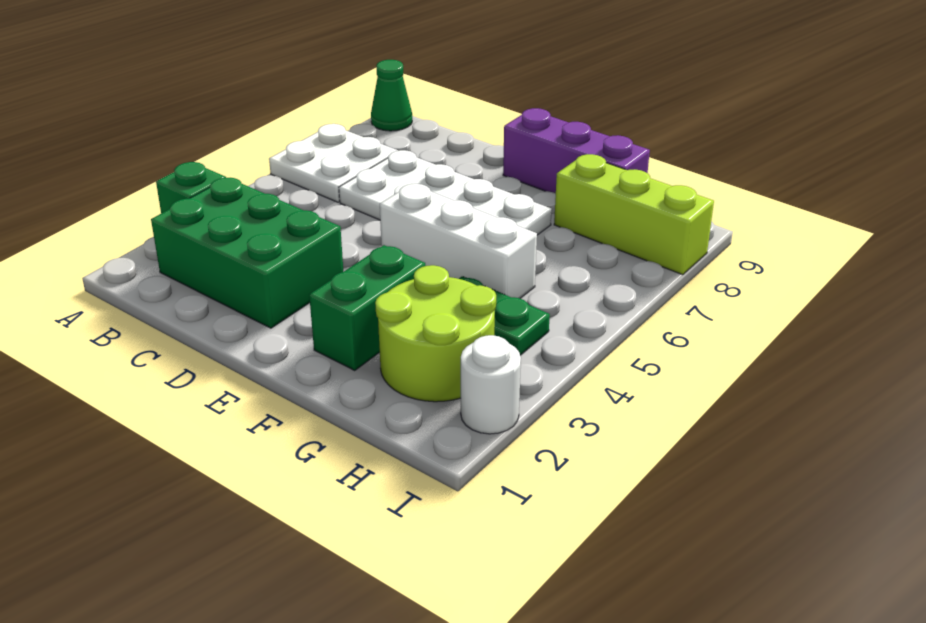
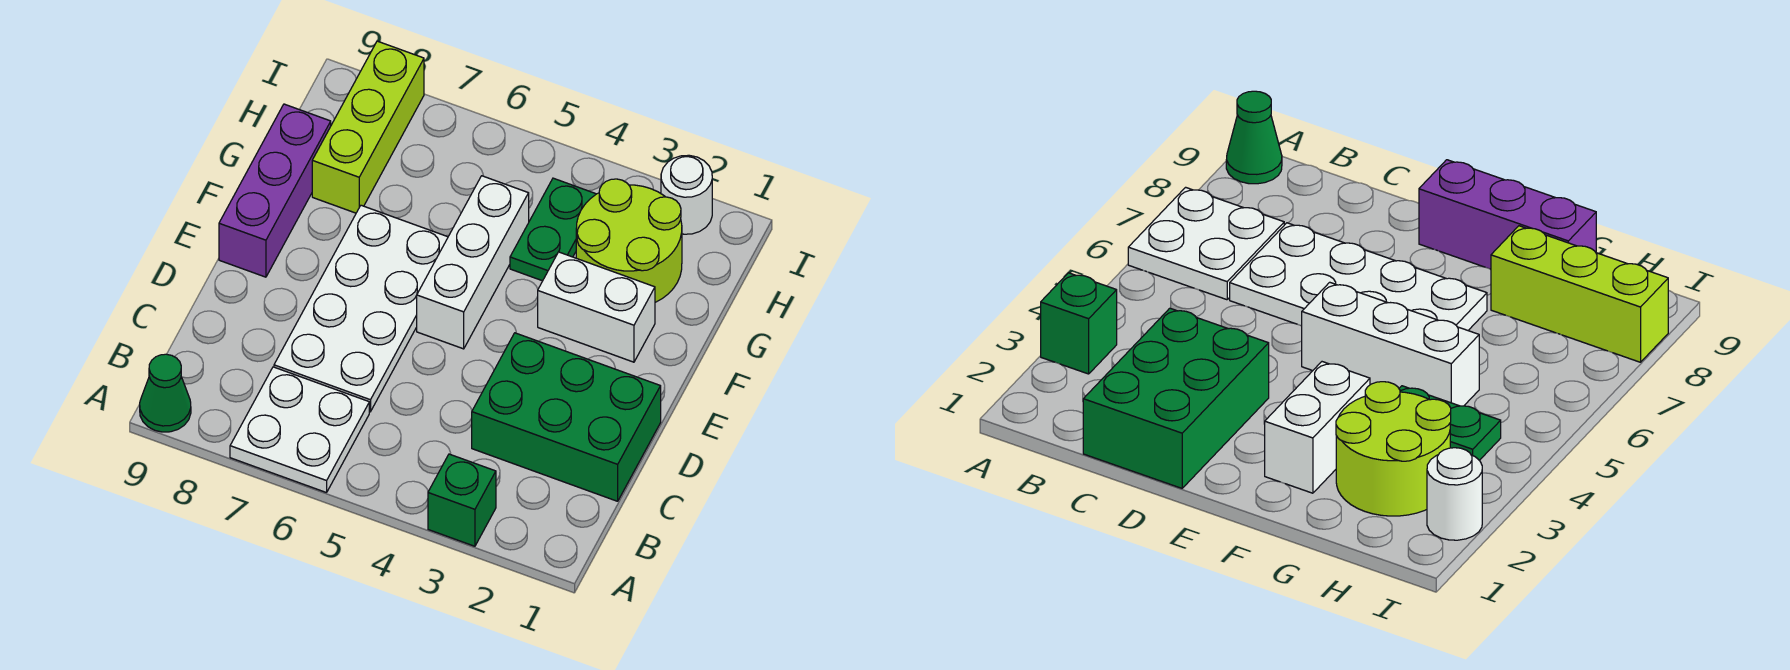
green brick B2:D3 level 1 -> green brick C1:D3 level 1
green brick F2:F3 level 1 -> white brick F2:F3 level 1

